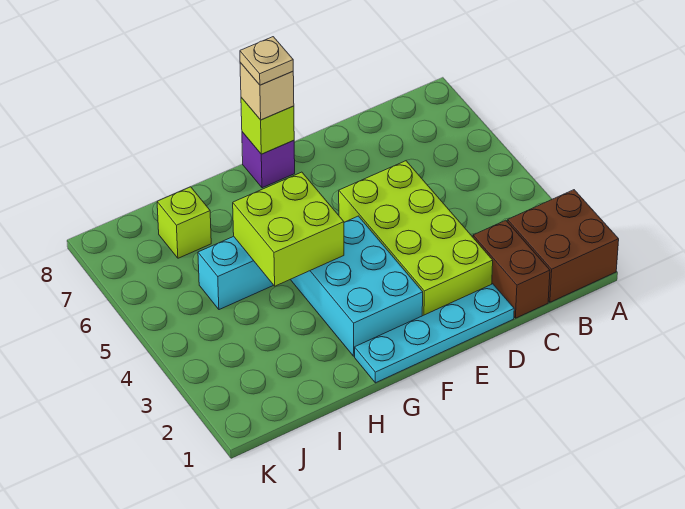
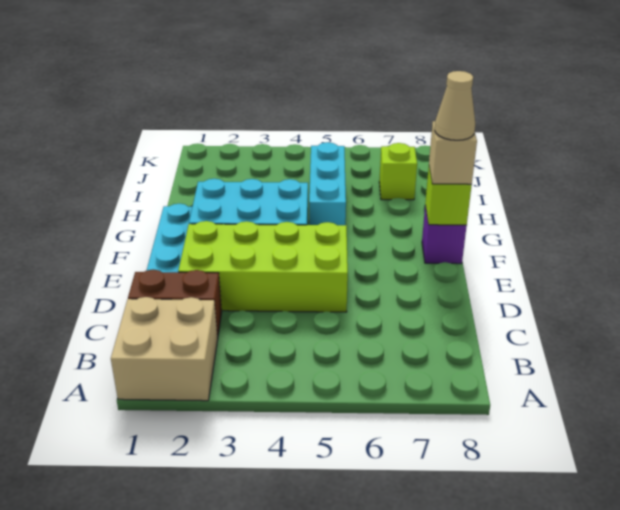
brown brick A1:B2 level 1 -> tan brick A1:B2 level 1
tan plate F8 level 4 -> tan cone F8 level 4
lime brick G4:H5 level 2 -> none

